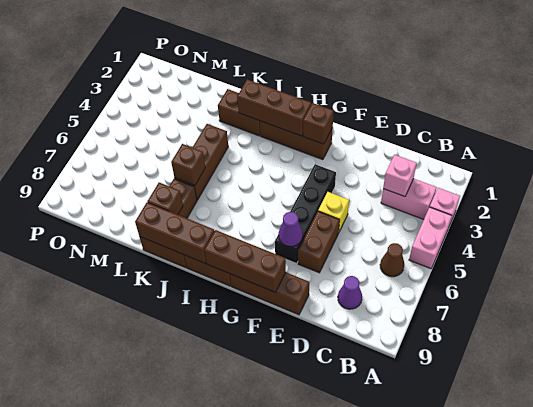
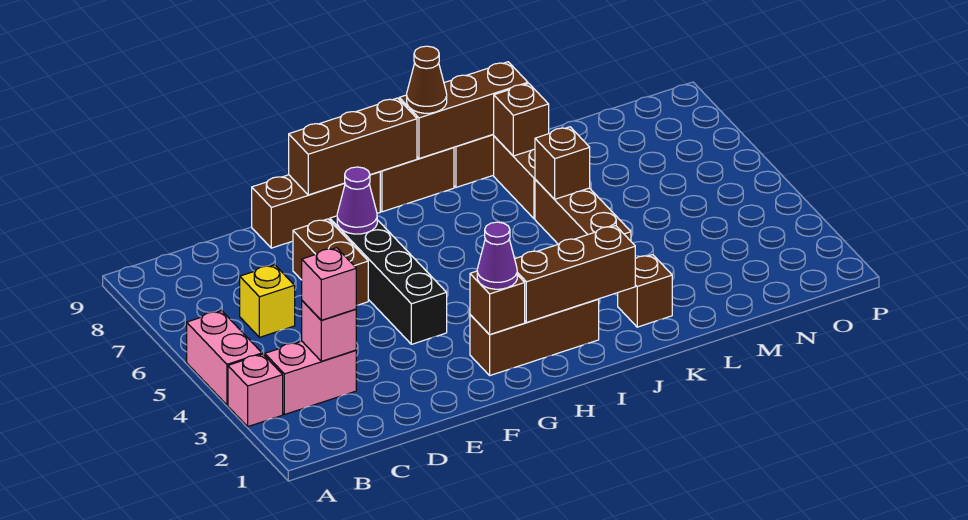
brown cone B6 level 1 -> brown cone I9 level 3
none -> pink brick C3 level 3
purple cone C8 level 1 -> purple cone G2 level 3
yellow brick E5 level 1 -> yellow brick C6 level 1
brown brick J2:K2 level 1 -> brown brick K2 level 1

